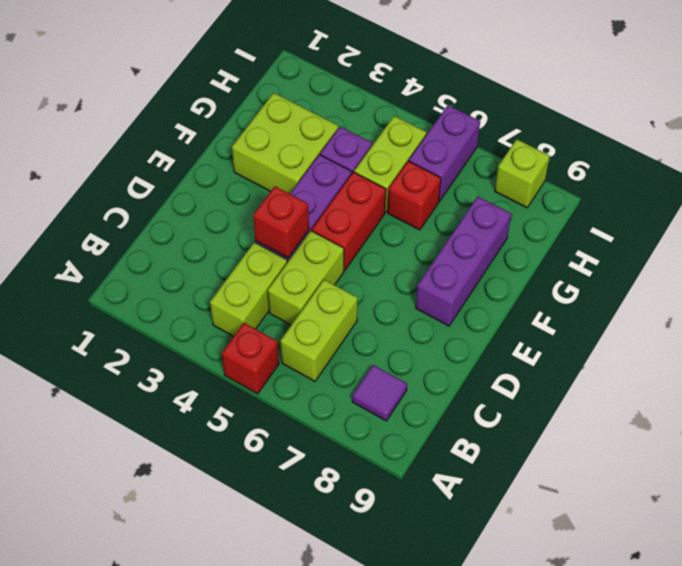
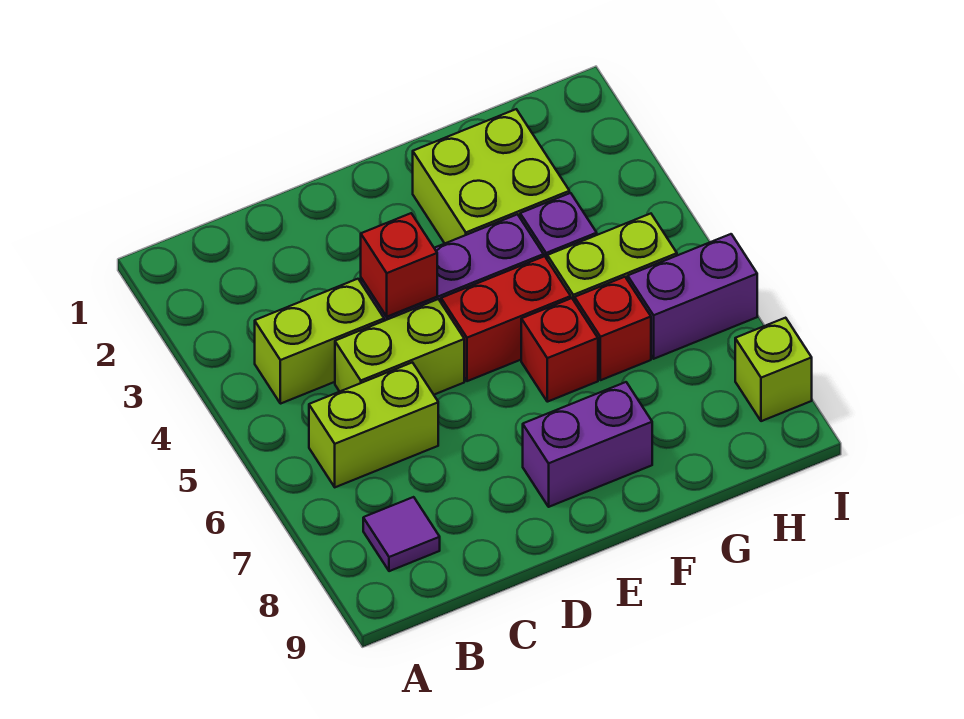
red brick A5 level 1 -> red brick F6 level 1
purple brick E8:G8 level 1 -> purple brick E8:F8 level 1

